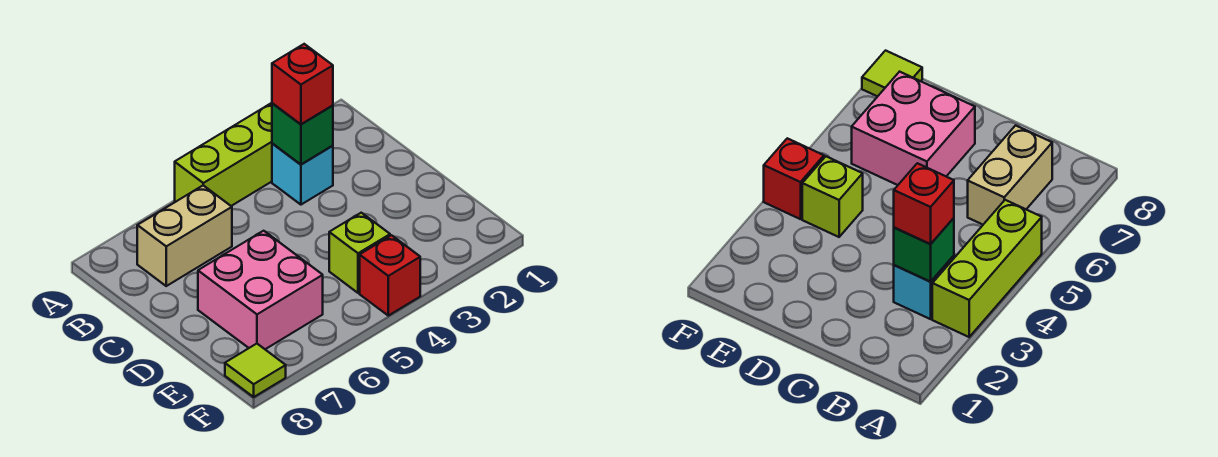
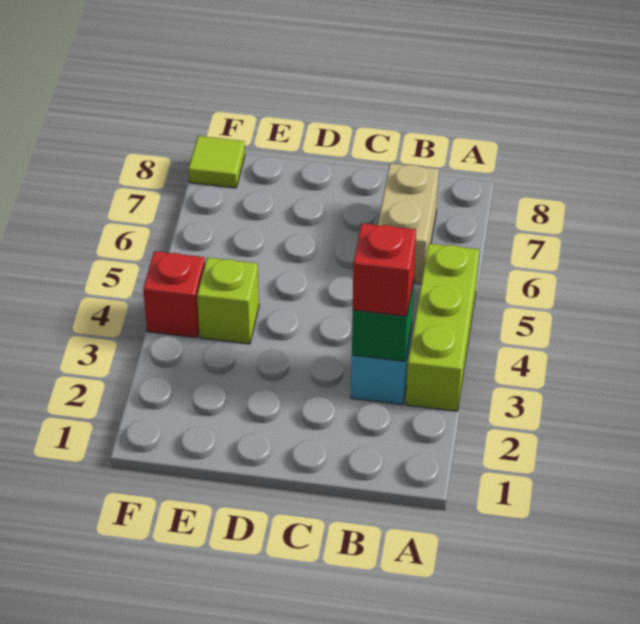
pink brick D6:E7 level 1 -> none

